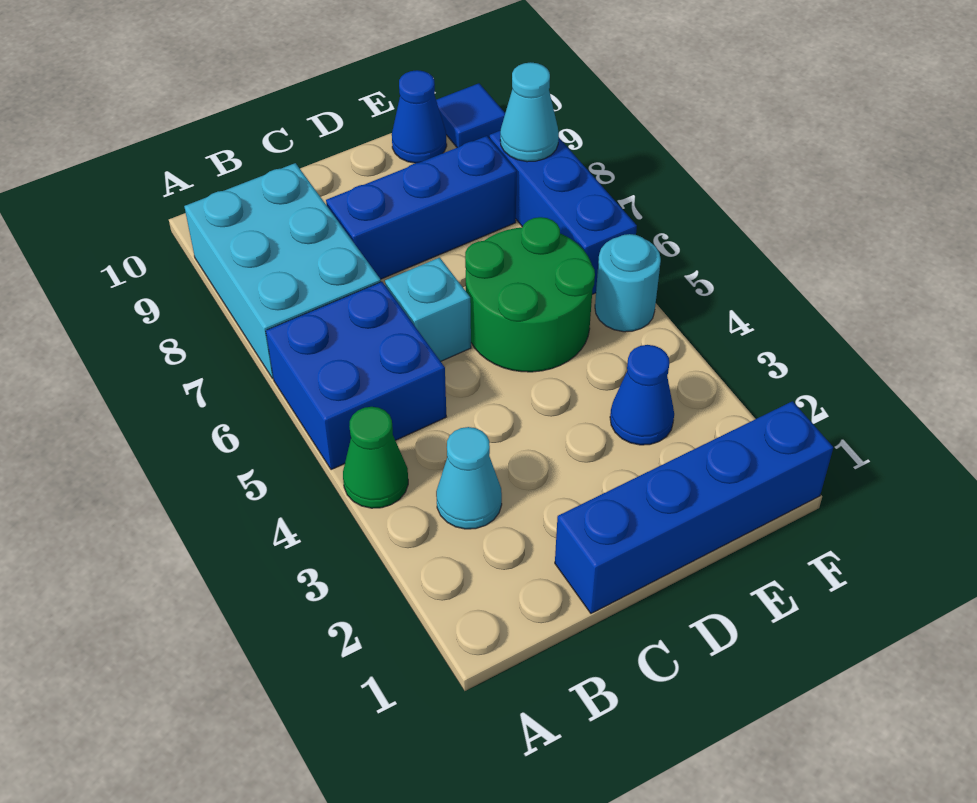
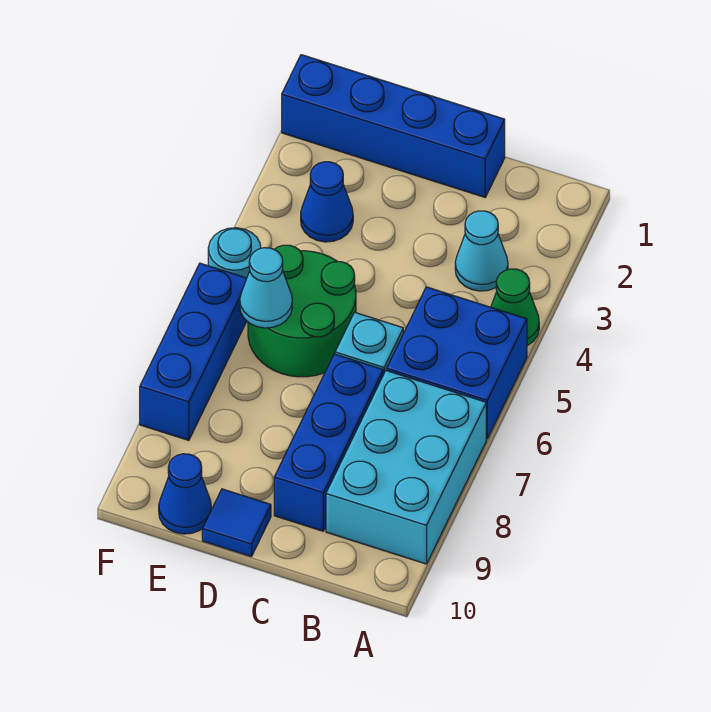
blue brick C8:E8 level 1 -> blue brick C7:C9 level 1
cyan cone F8 level 2 -> cyan cone E6 level 2
blue tile F10 level 1 -> blue tile D10 level 1

